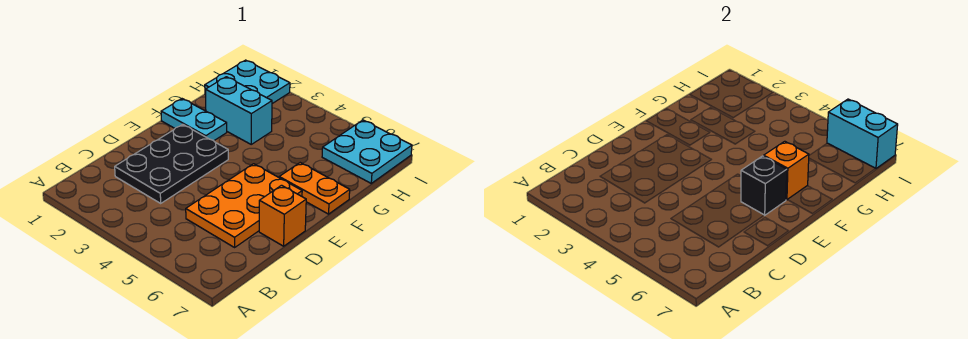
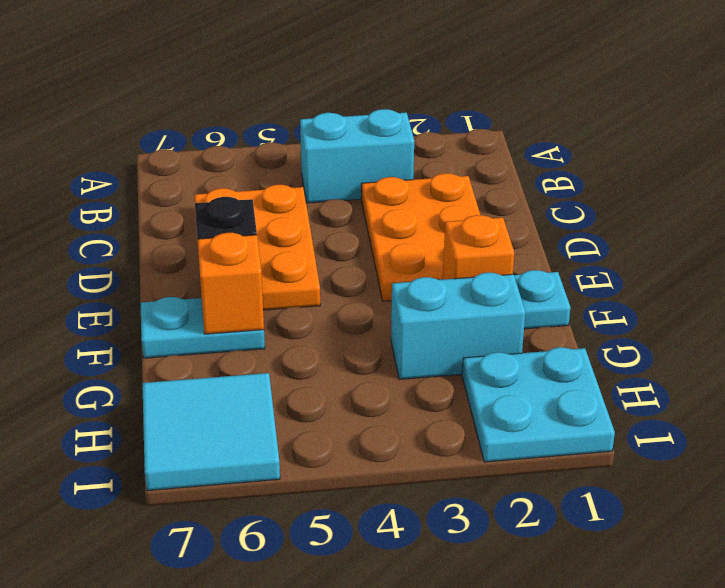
black plate C2:E3 level 1 -> orange plate C2:E3 level 1
orange brick D7 level 1 -> orange brick F2 level 2
orange plate F6:F7 level 1 -> cyan plate F6:F7 level 1
cyan plate H6:I7 level 1 -> cyan tile H6:I7 level 1
cyan brick I6:I7 level 2 -> cyan brick B3:B4 level 1

